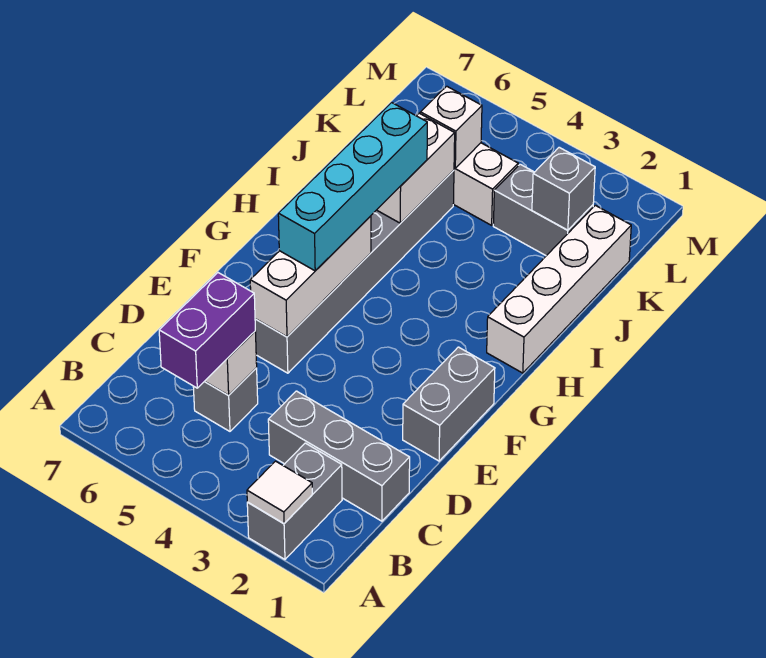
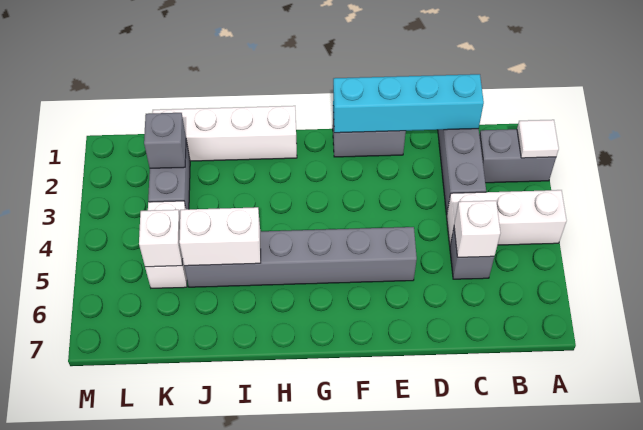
purple brick B5:C5 level 3 -> none
white brick E5:G5 level 2 -> white brick A4:C4 level 1
cyan brick F5:I5 level 3 -> cyan brick C1:F1 level 2

